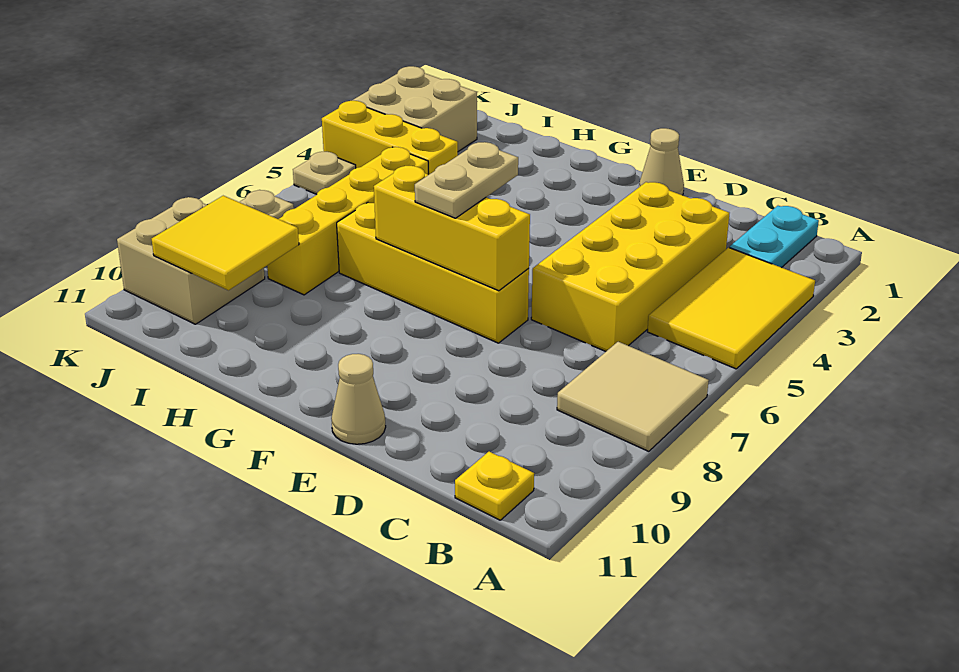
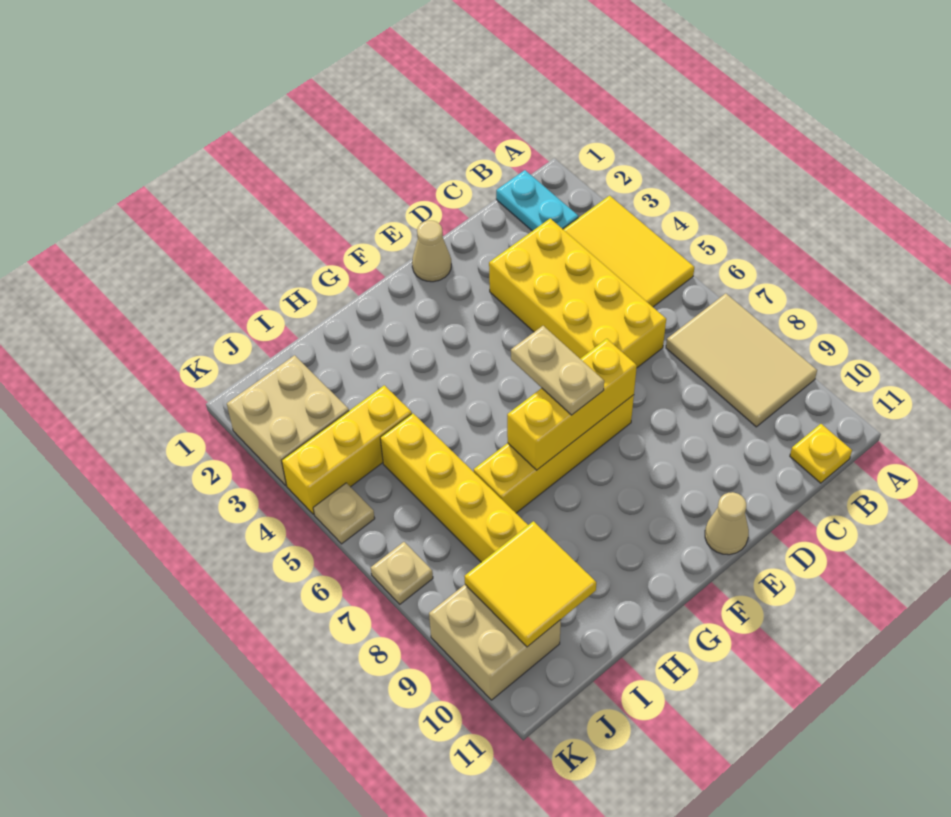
tan tile A7:B8 level 1 -> tan tile A7:B9 level 1

